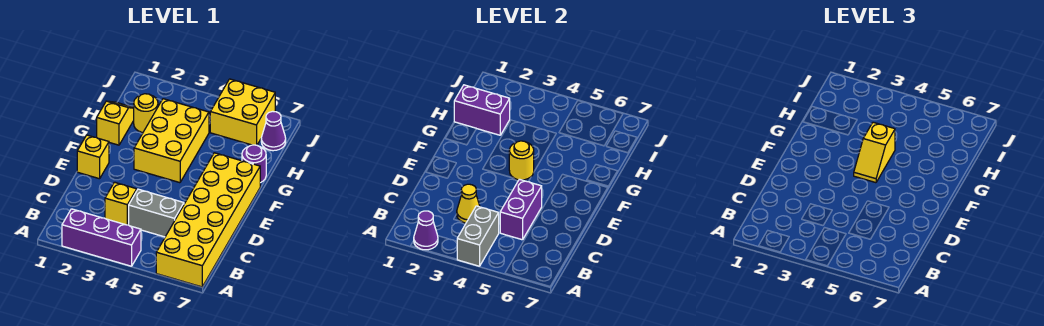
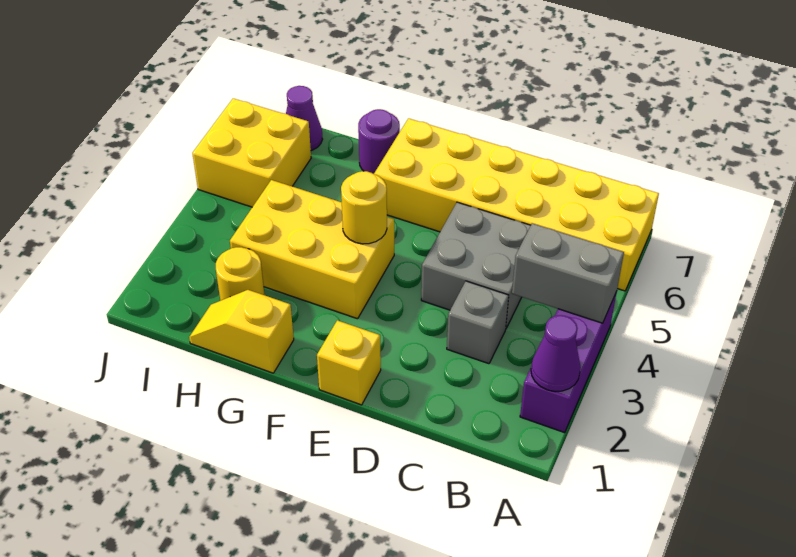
yellow brick C3 level 1 -> grey brick C3 level 1
yellow cone C3 level 2 -> none
grey brick C4:C5 level 1 -> grey brick C4:D5 level 1
purple brick C5:D5 level 2 -> none
yellow slope F4:G4 level 3 top G -> none
purple brick H1:H2 level 2 -> none

